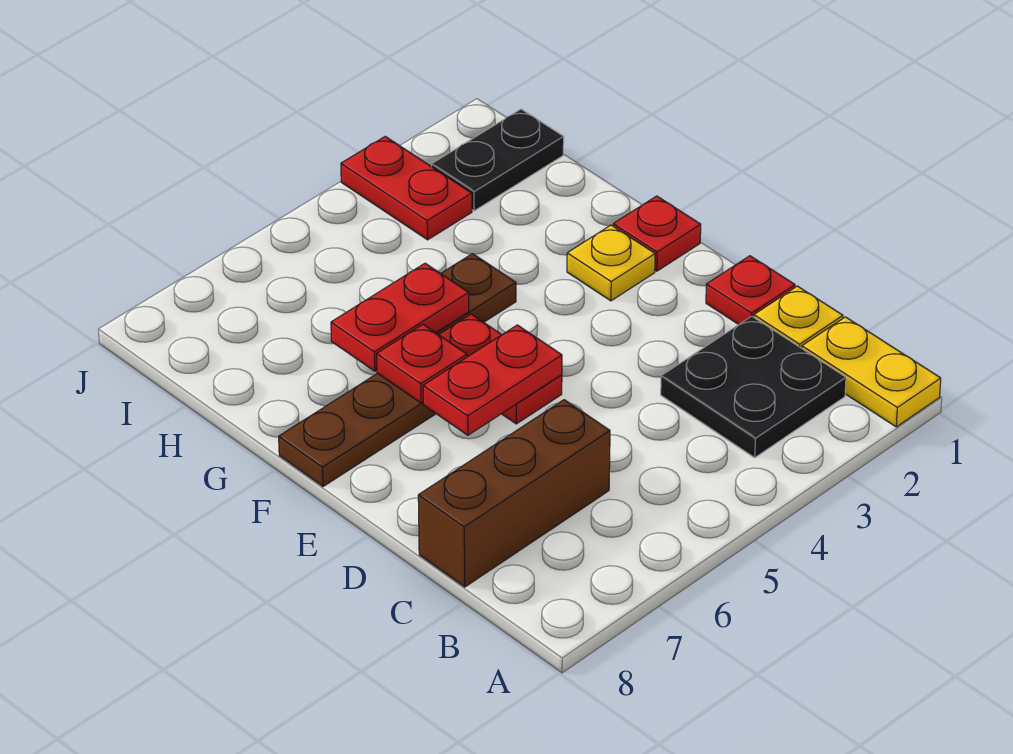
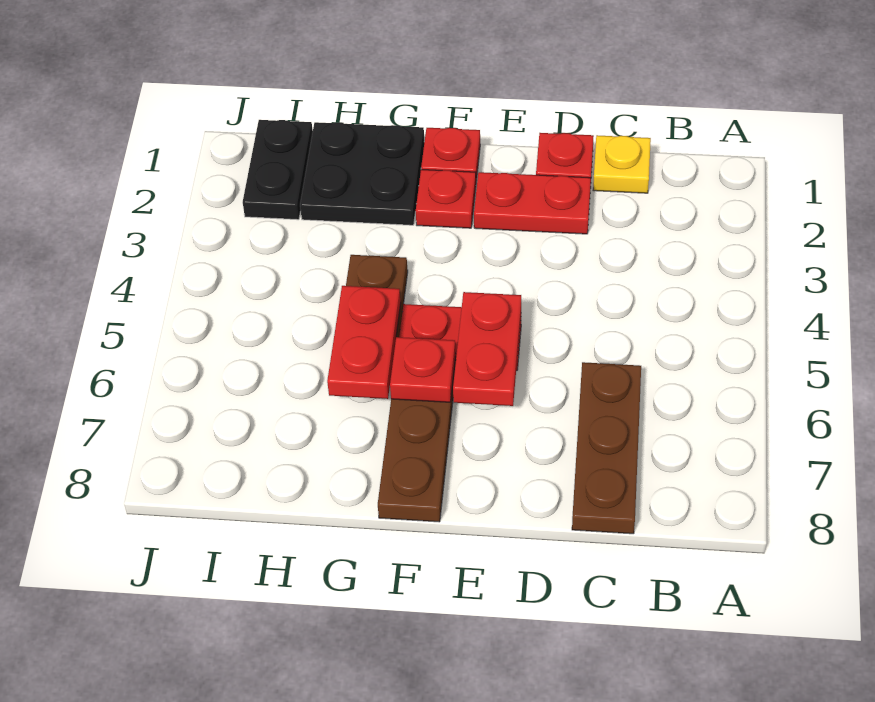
yellow plate A1:B1 level 1 -> none
black plate B2:C3 level 1 -> black plate G1:H2 level 1
brown brick C6:C8 level 1 -> brown plate C6:C8 level 1
yellow plate F2 level 1 -> red plate F2 level 1
red plate I3:J3 level 1 -> red plate D2:E2 level 1

